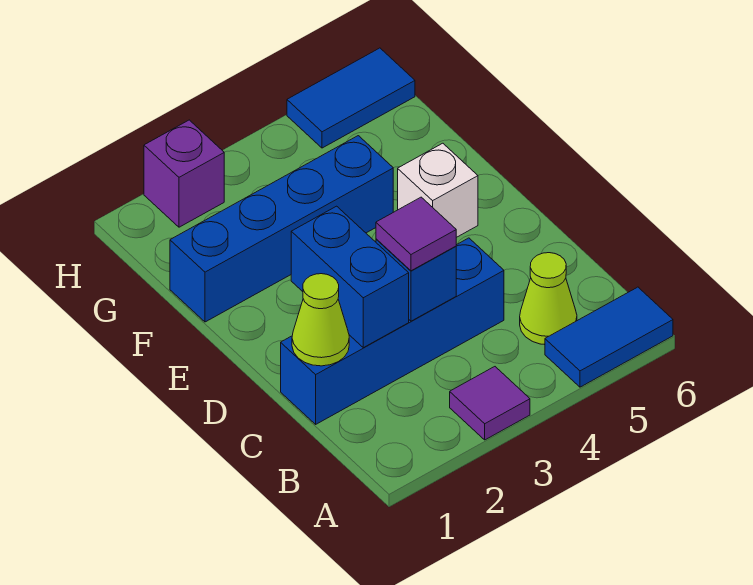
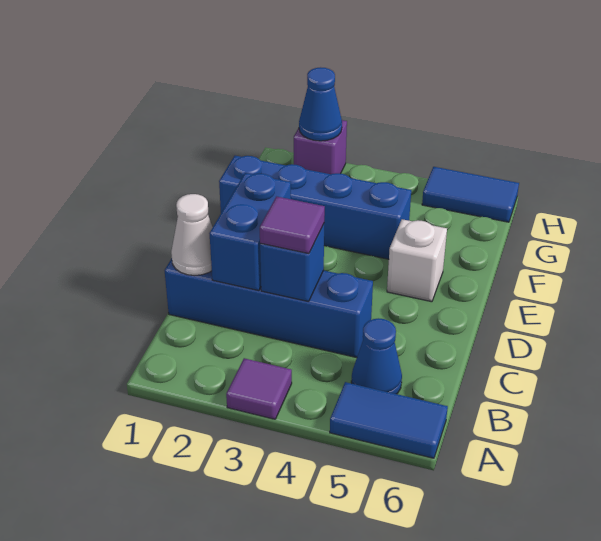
lime cone B5 level 1 -> blue cone B5 level 1
lime cone C1 level 2 -> white cone C1 level 2
none -> blue cone H2 level 2

